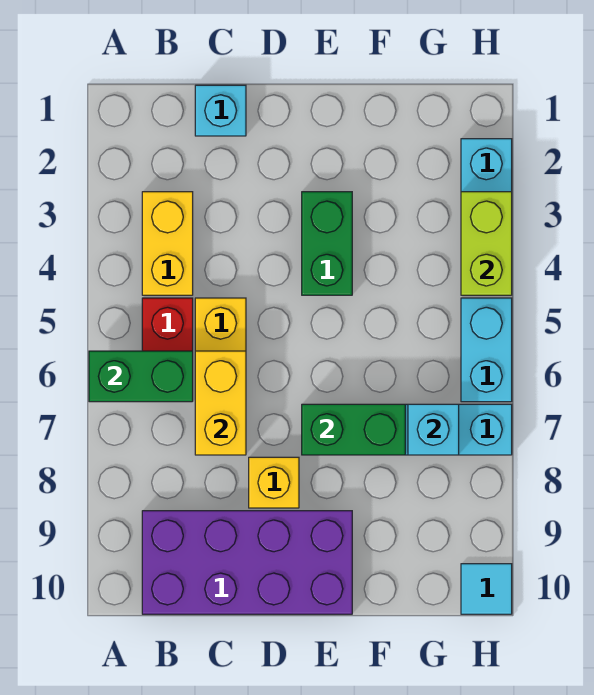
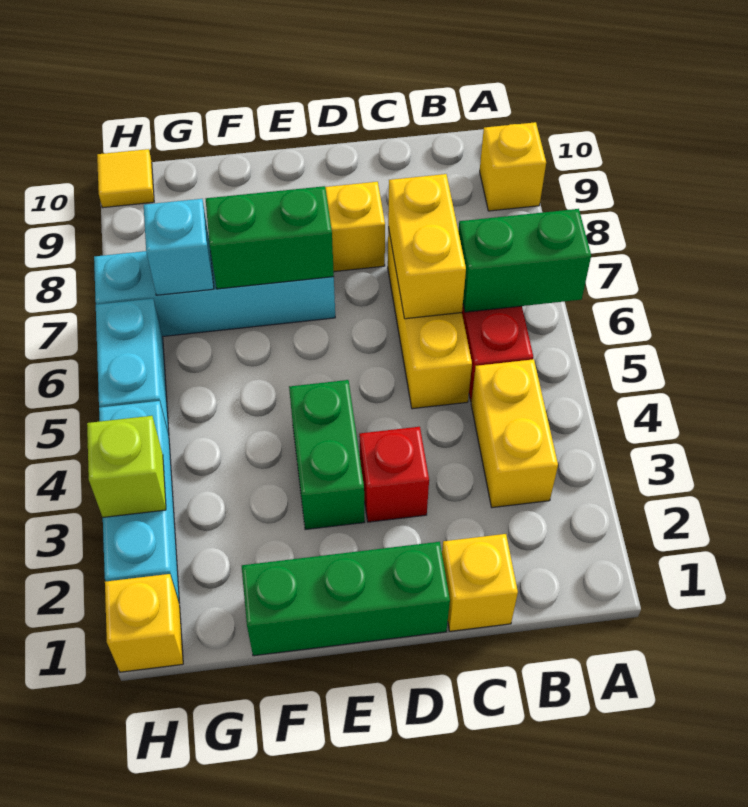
none -> yellow brick A9 level 1
purple brick B9:E10 level 1 -> none
cyan brick C1 level 1 -> yellow brick C1 level 1
none -> green brick D1:F1 level 1
none -> red brick D3 level 1
none -> yellow brick H1 level 1
lime brick H3:H4 level 2 -> lime brick H3 level 2
cyan tile H10 level 1 -> yellow tile H10 level 1

